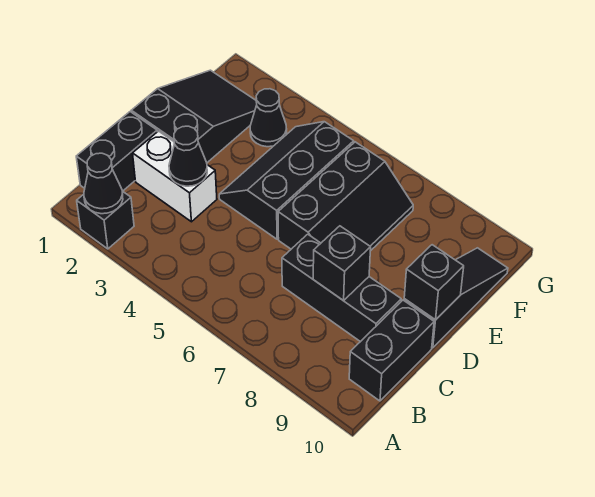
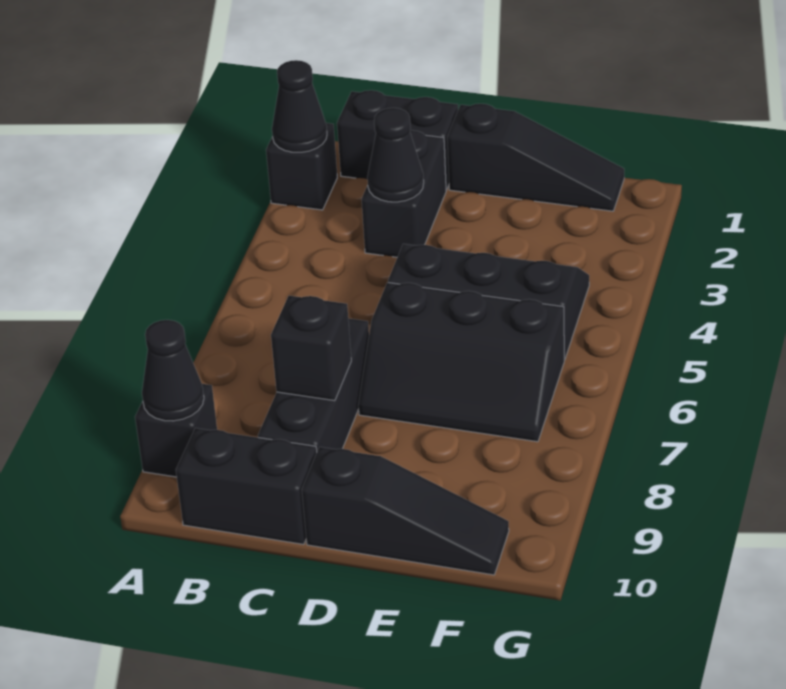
white brick C2:C3 level 1 -> black brick C2:C3 level 1
black slope D1:F2 level 1 top D -> black slope D1:F1 level 1 top D
black brick D10 level 2 -> black brick A9 level 1
black cone F3 level 1 -> black cone A9 level 2

